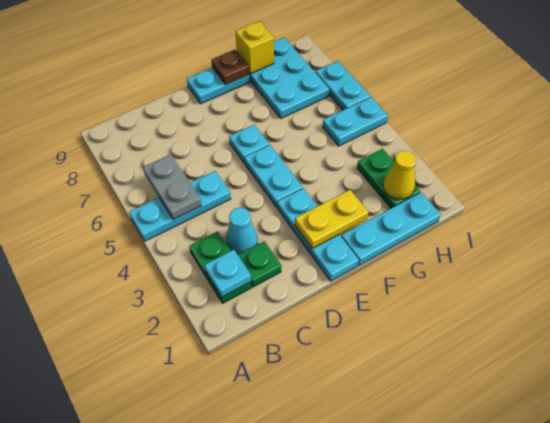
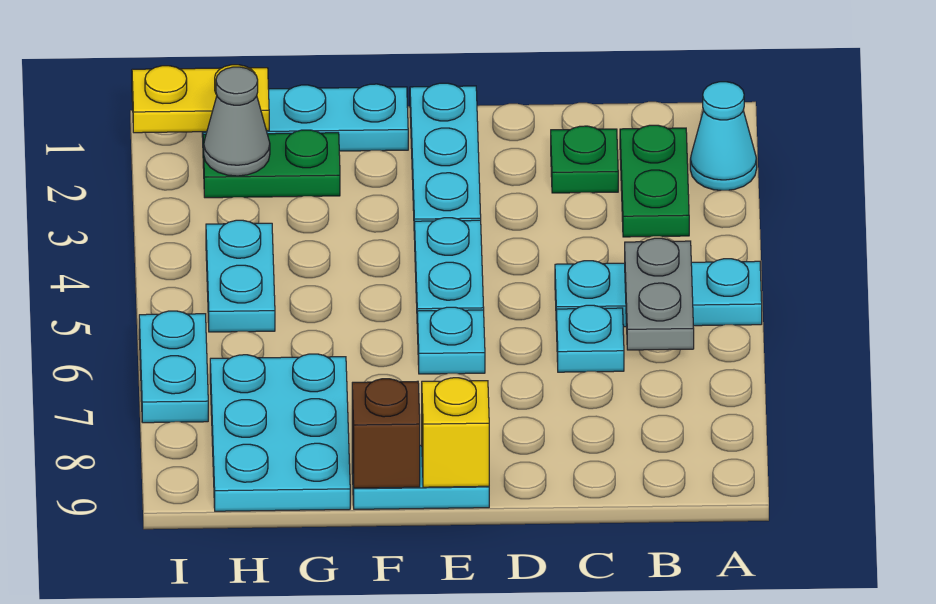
cyan plate B2 level 2 -> cyan plate C6 level 1
cyan cone C3 level 1 -> cyan cone A2 level 1
yellow plate E2:F2 level 2 -> yellow plate H1:I1 level 2
brown plate F9 level 2 -> brown brick F9 level 2
yellow brick G9 level 2 -> yellow brick E9 level 2
green plate H2:H3 level 1 -> green plate G2:H2 level 1
yellow cone H2 level 2 -> grey cone H2 level 2
cyan plate H5:I5 level 1 -> cyan plate H4:H5 level 1

